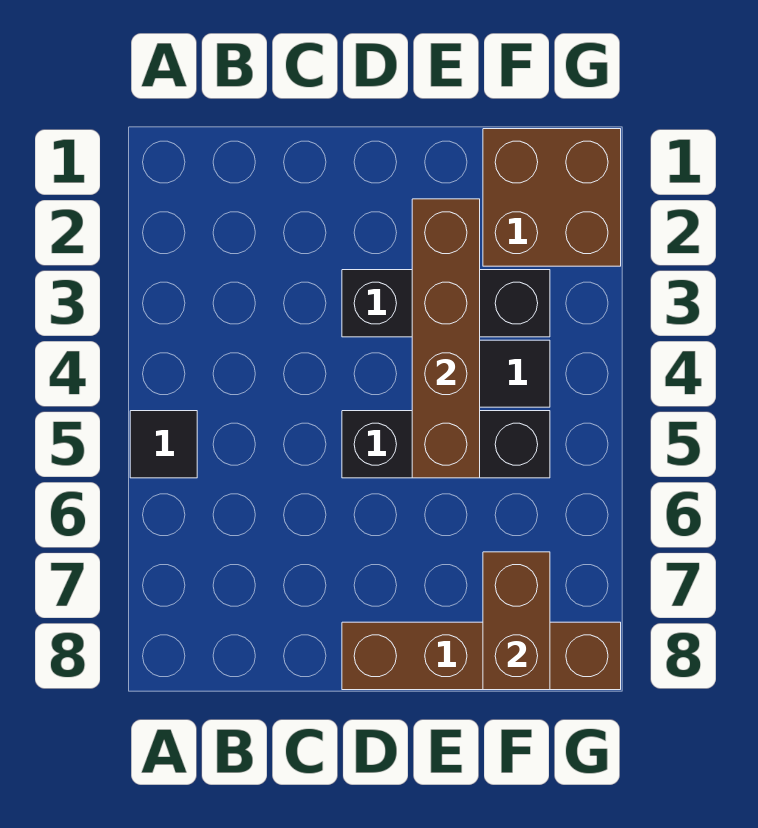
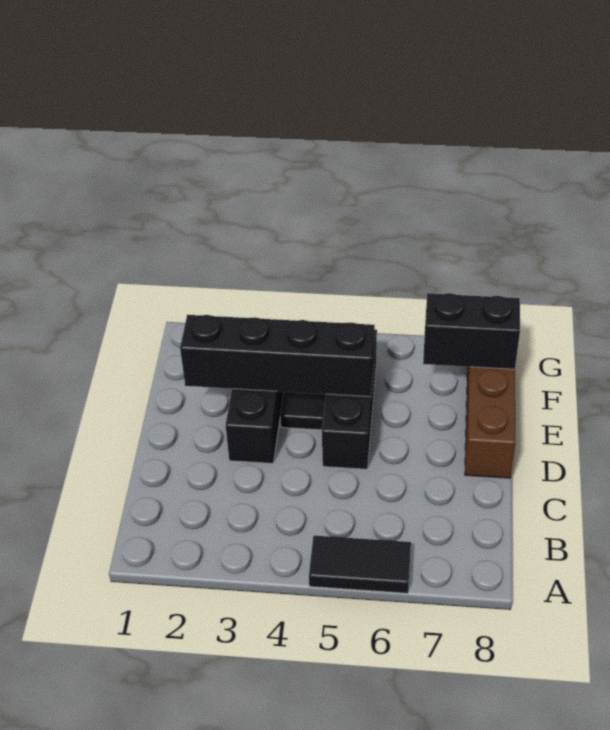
black tile A5 level 1 -> black tile A5:A6 level 1
brown brick E2:E5 level 2 -> black brick E2:E5 level 2
brown brick F1:G2 level 1 -> none
brown brick F7:F8 level 2 -> black brick F7:F8 level 2

